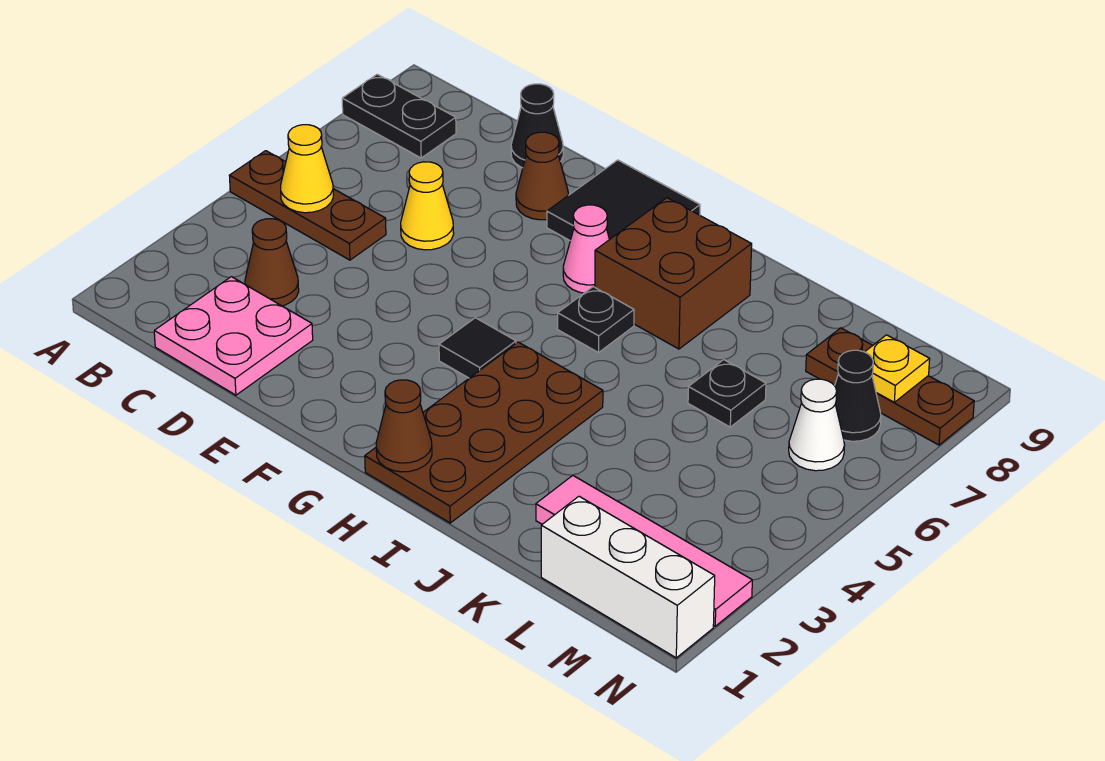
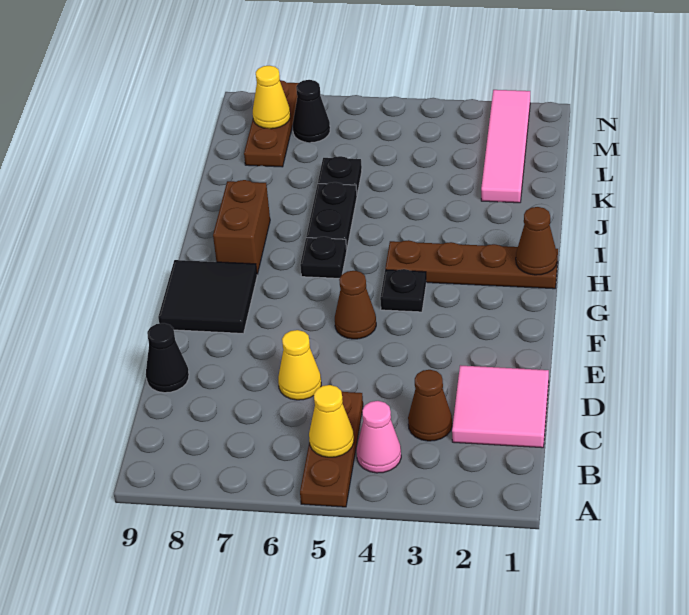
black plate A8:B8 level 1 -> black plate I6:J6 level 1
pink plate C1:D2 level 1 -> pink tile C1:D2 level 1
brown cone E8 level 1 -> brown cone F5 level 1
black tile G4 level 1 -> black plate G4 level 1
pink cone G7 level 1 -> pink cone B4 level 1
brown plate H1:I4 level 1 -> brown plate H1:H4 level 1
brown brick H7:I8 level 1 -> brown brick H8:I8 level 1
white brick L1:N1 level 1 -> none
white cone M6 level 1 -> none
yellow plate M8 level 2 -> yellow cone M8 level 2

